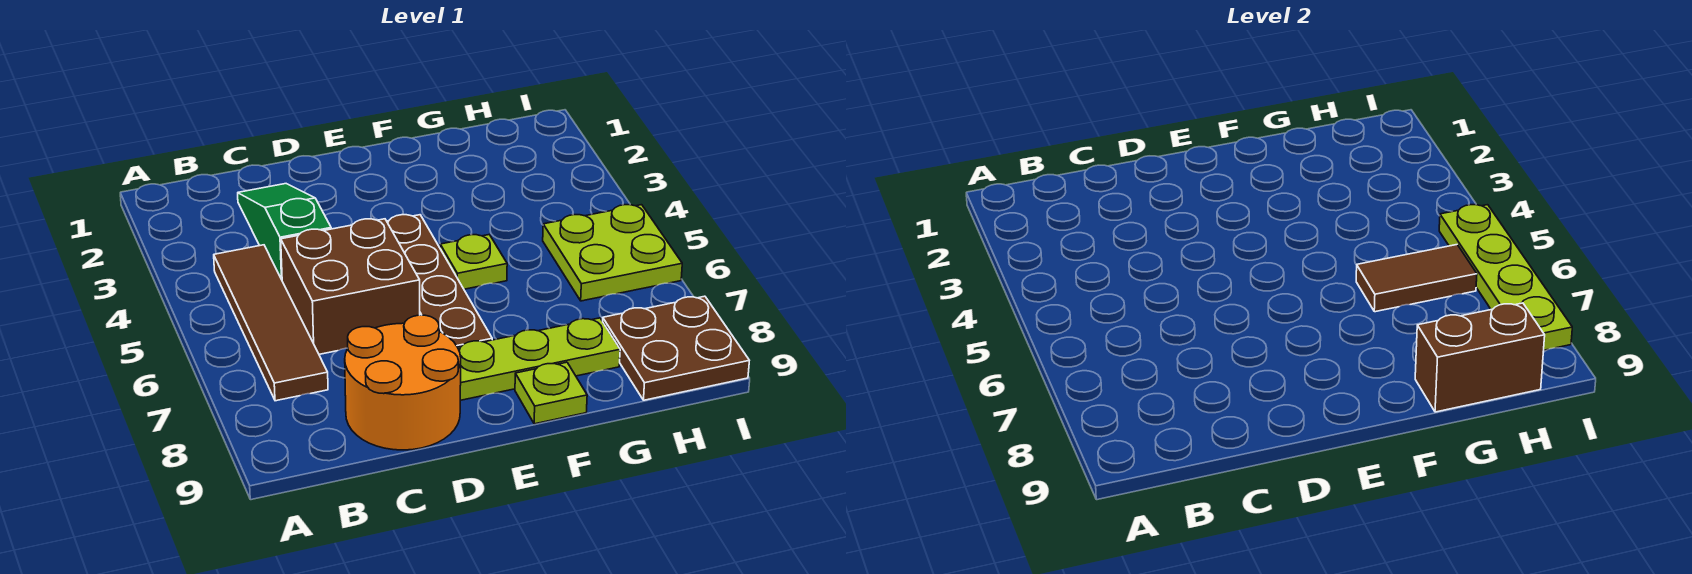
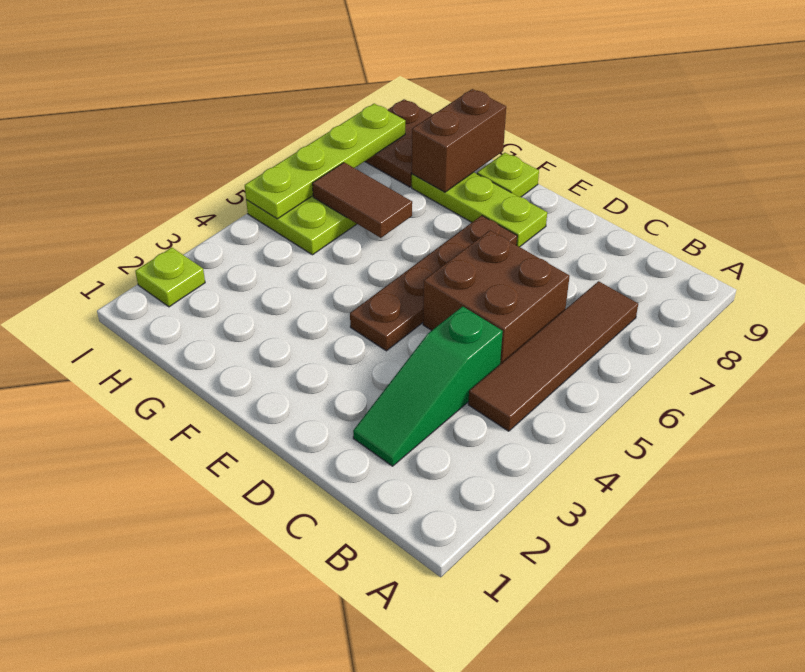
orange round brick C8:D9 level 1 -> none
lime plate F5 level 1 -> lime plate I2 level 1
brown brick G9:H9 level 2 -> brown brick G8:G9 level 2

